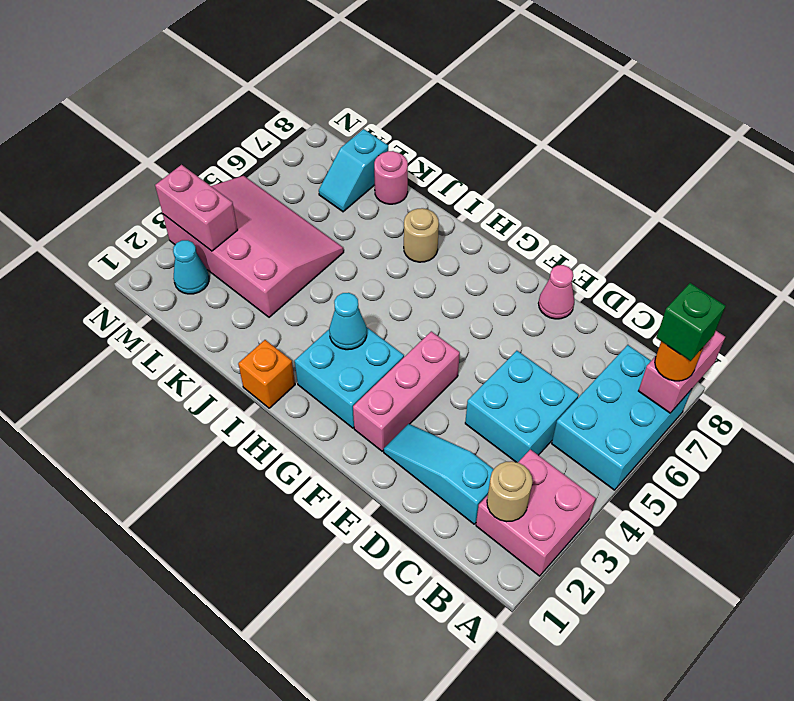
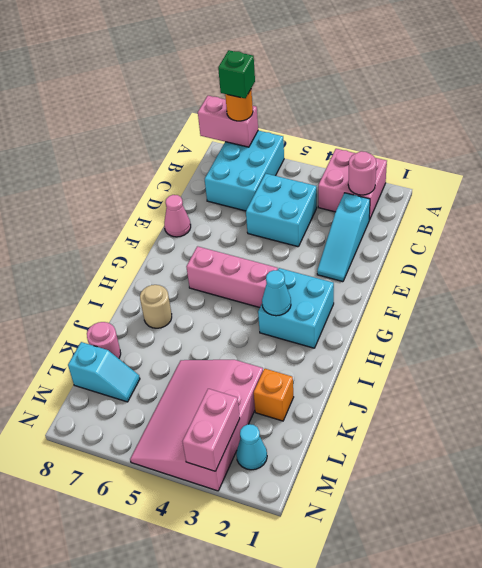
cyan brick A5:B7 level 1 -> cyan brick A6:C7 level 1
tan round brick B2 level 2 -> pink round brick B2 level 2
pink brick F2:F4 level 1 -> pink brick G4:G6 level 1
orange brick I1 level 1 -> orange brick K2 level 1

